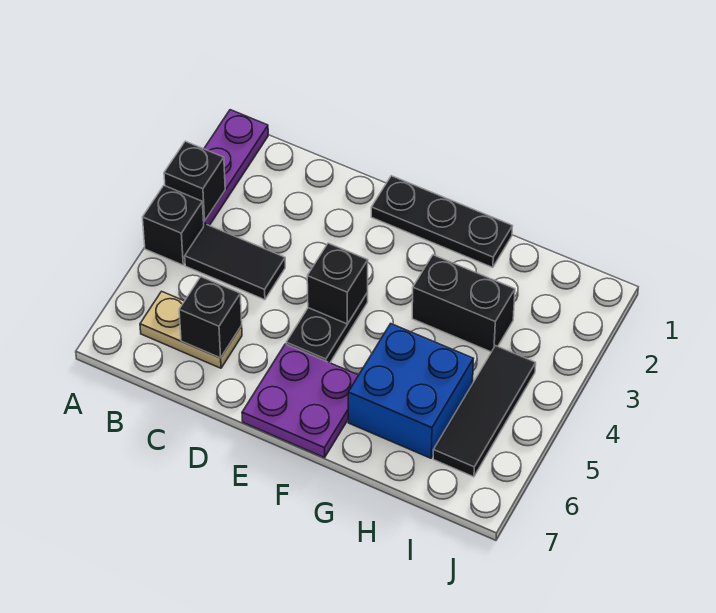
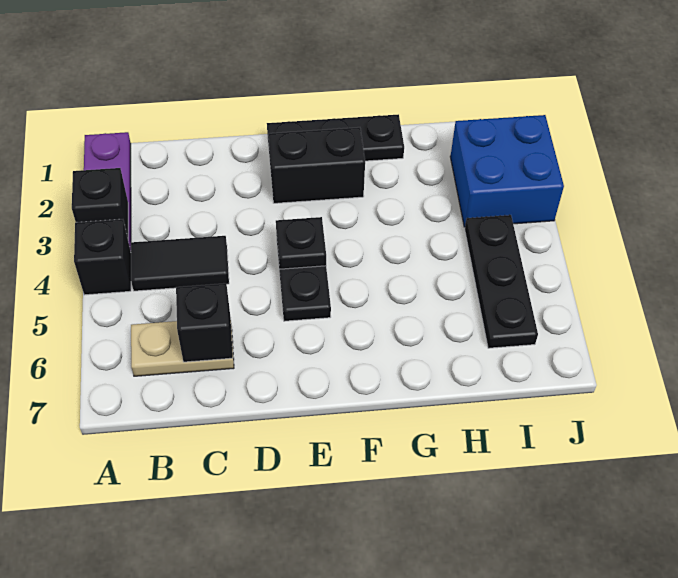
black brick E4 level 2 -> black plate E4 level 2
purple plate E6:F7 level 1 -> none
black brick G3:H3 level 1 -> black brick E2:F2 level 1
blue brick G5:H6 level 1 -> blue brick I2:J3 level 1
black tile I4:I6 level 1 -> black plate I4:I6 level 1

